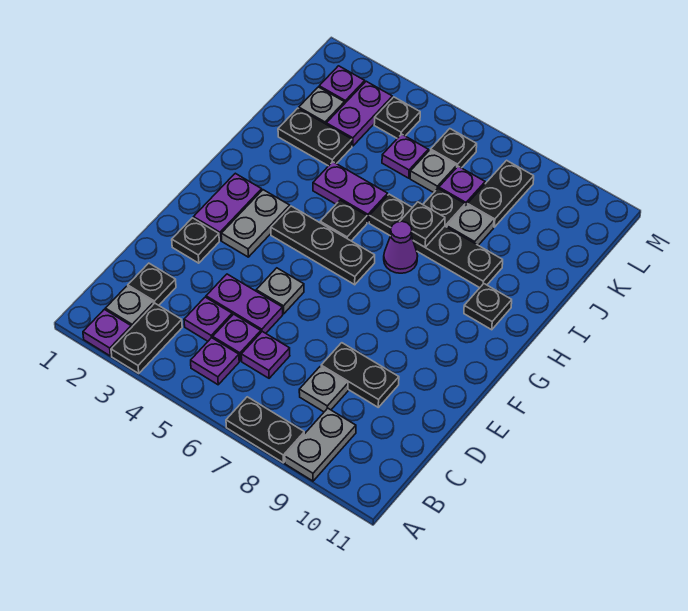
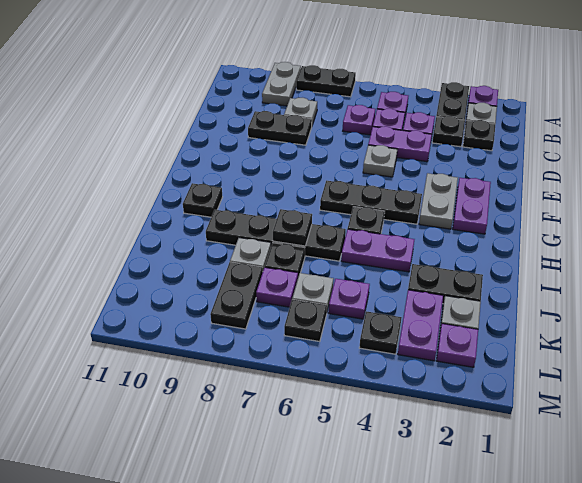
black plate E2 level 1 -> black plate C3 level 1
purple cone H7 level 1 -> none

